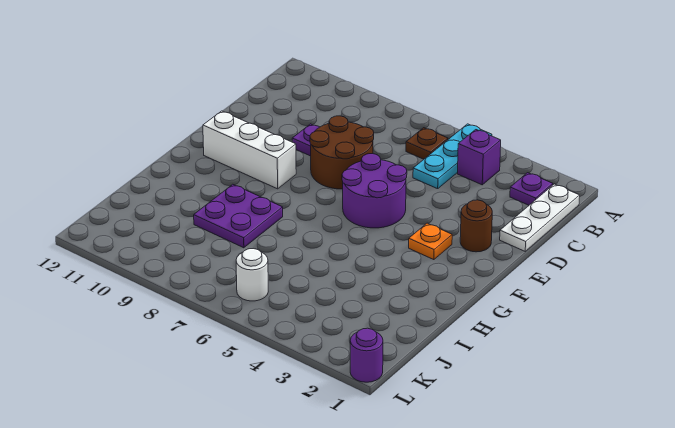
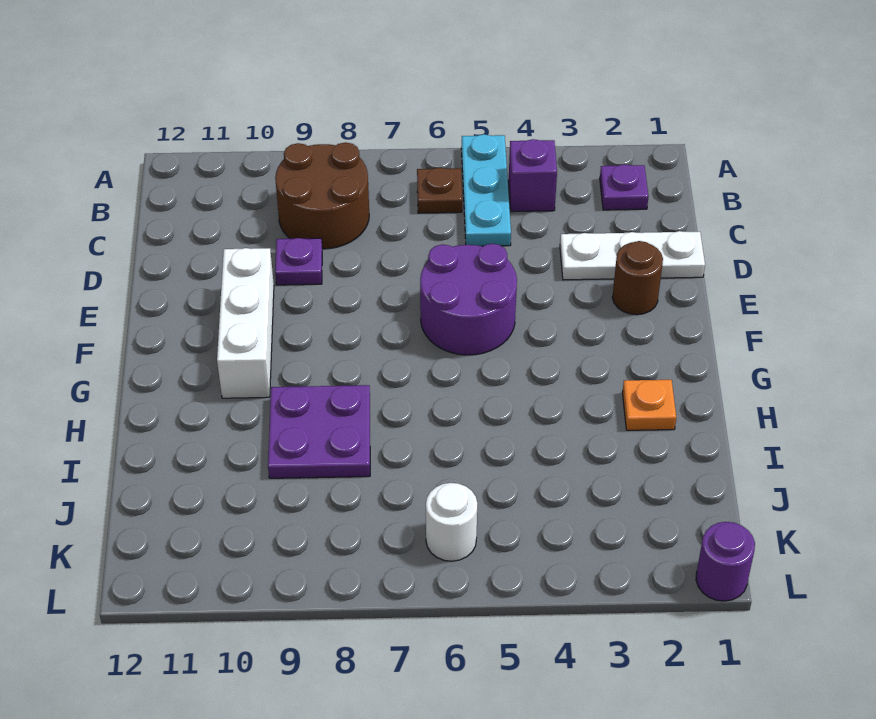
white plate B1:D1 level 1 -> white plate D1:D3 level 1
brown round brick D7:E8 level 1 -> brown round brick B8:C9 level 1
orange plate F3 level 1 -> orange plate H2 level 1
white brick F9:F11 level 1 -> white brick E10:G10 level 1

